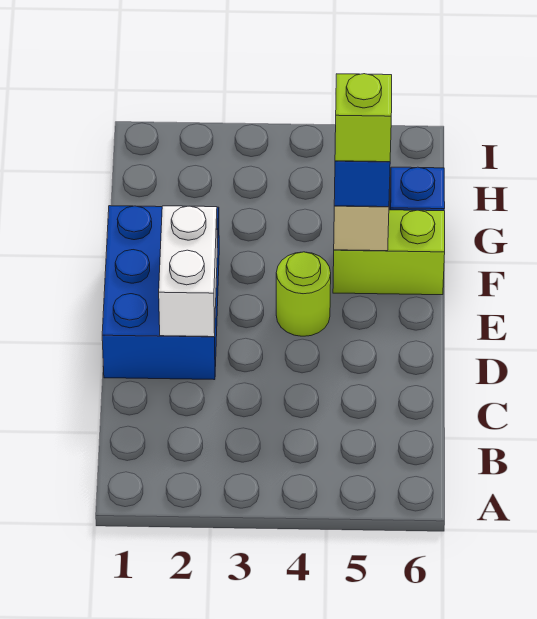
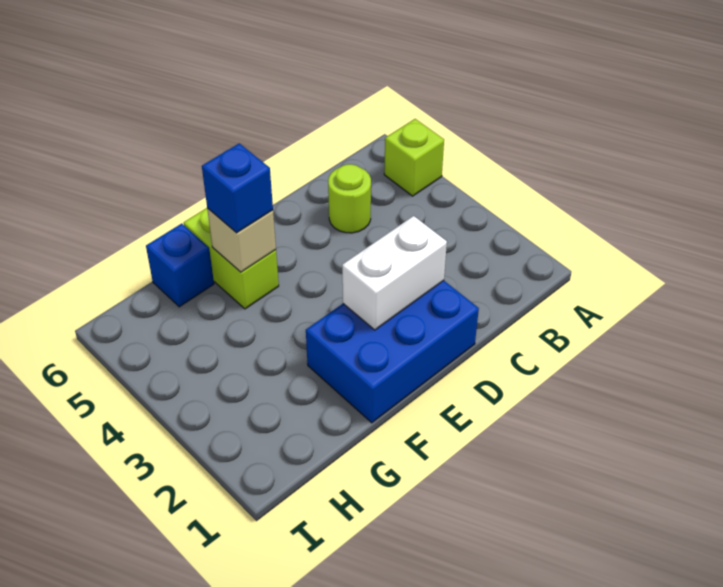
lime round brick E4 level 1 -> lime round brick C5 level 1
lime brick F5 level 4 -> lime brick A5 level 1

